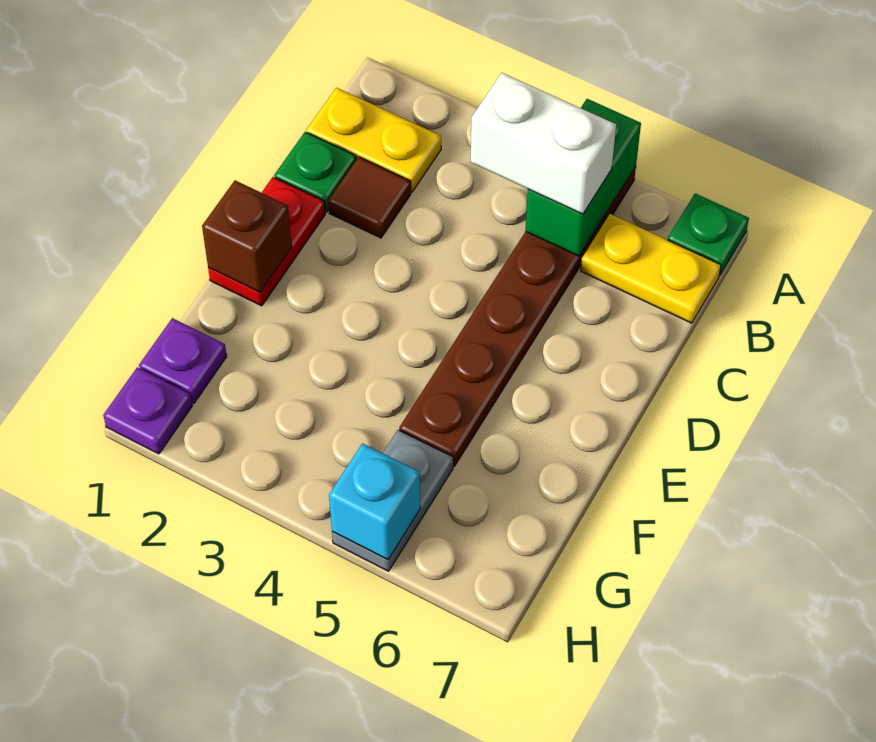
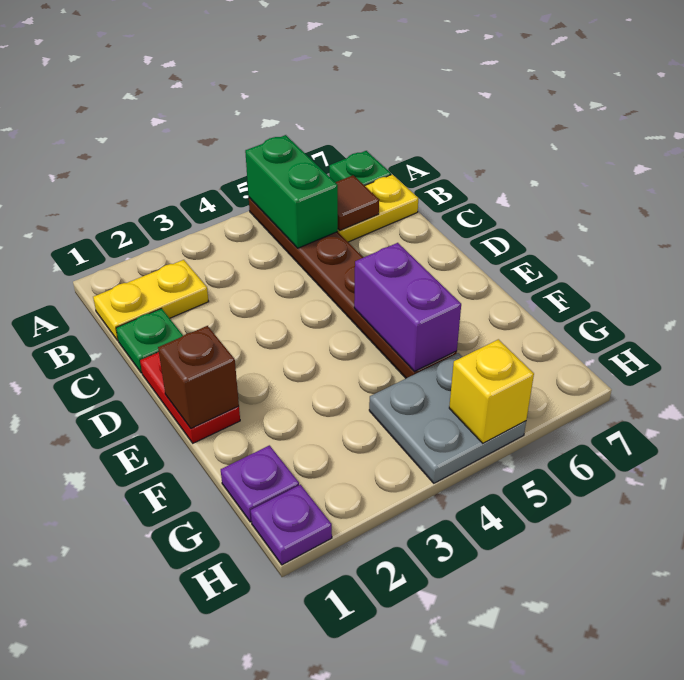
white brick B4:B5 level 3 -> none
brown tile C2 level 1 -> brown tile B6 level 2
none -> purple brick E5:F5 level 2
grey plate G5:H5 level 1 -> grey plate G4:H5 level 1
cyan brick H5 level 2 -> yellow brick H5 level 2

